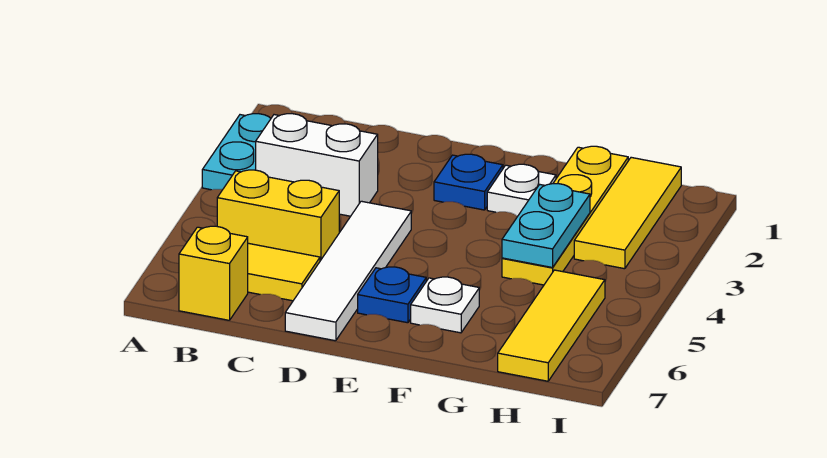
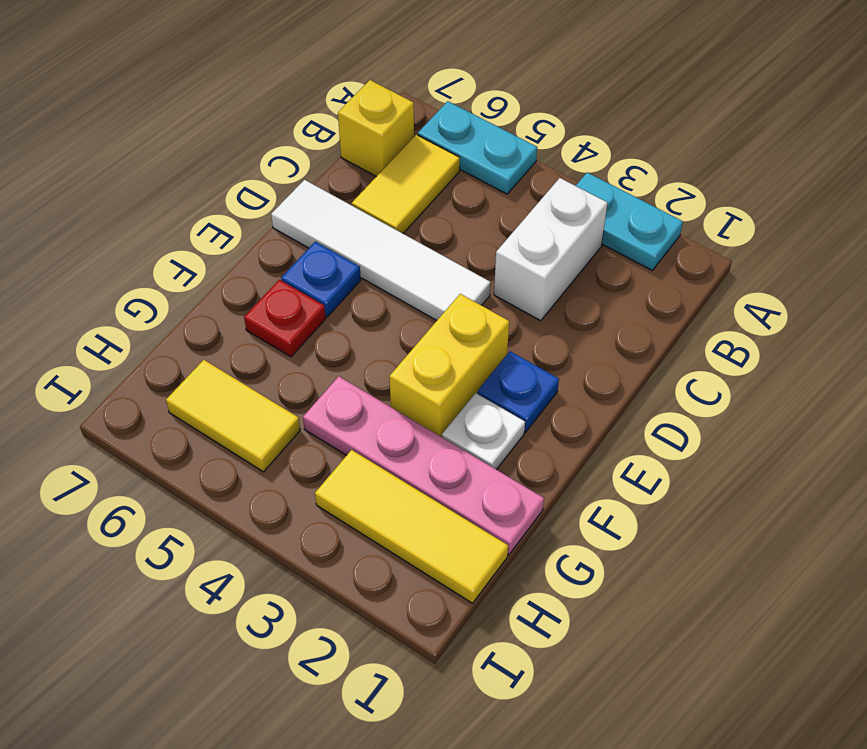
yellow brick B5:C5 level 1 -> yellow brick E3:F3 level 1
white plate F6 level 1 -> red plate F6 level 1
yellow plate G1:G4 level 1 -> pink plate G1:G4 level 1
cyan plate G3:G4 level 2 -> cyan plate A5:A6 level 1
yellow tile H5:H7 level 1 -> yellow tile H5:H6 level 1

